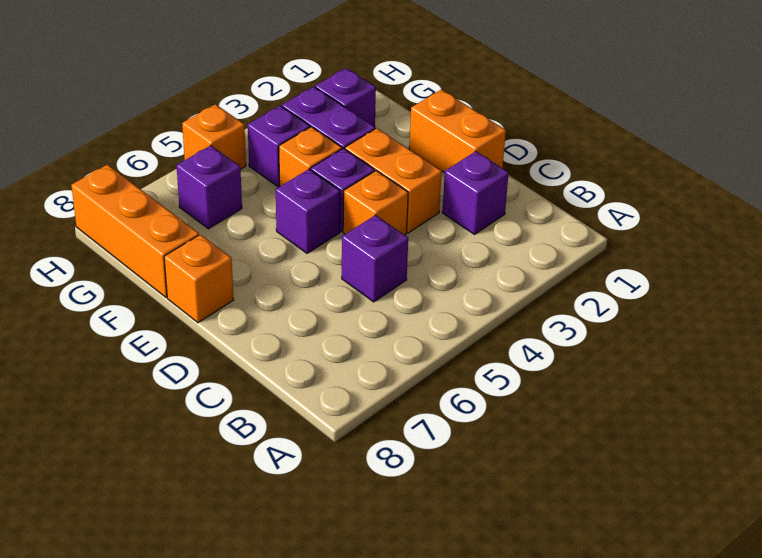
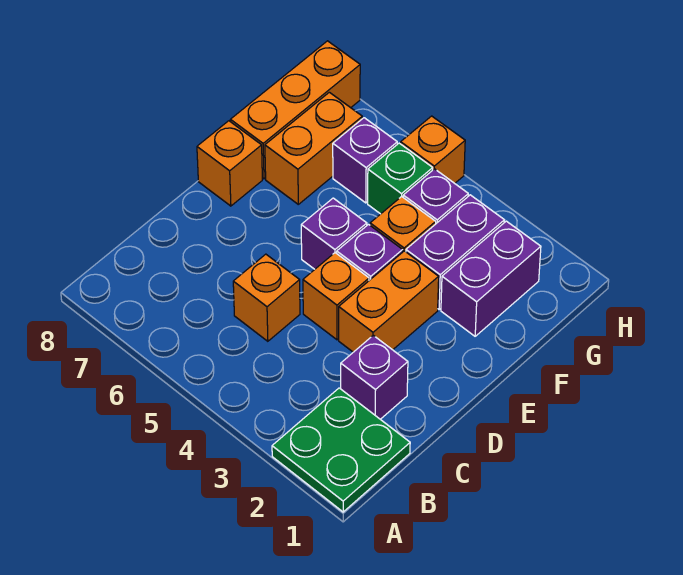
none -> green plate A1:B2 level 1
purple brick C5 level 1 -> orange brick C5 level 1
orange brick D1:E1 level 1 -> orange brick F7:G7 level 1
purple brick G2 level 1 -> purple brick F2:G2 level 1
none -> green brick G5 level 1

